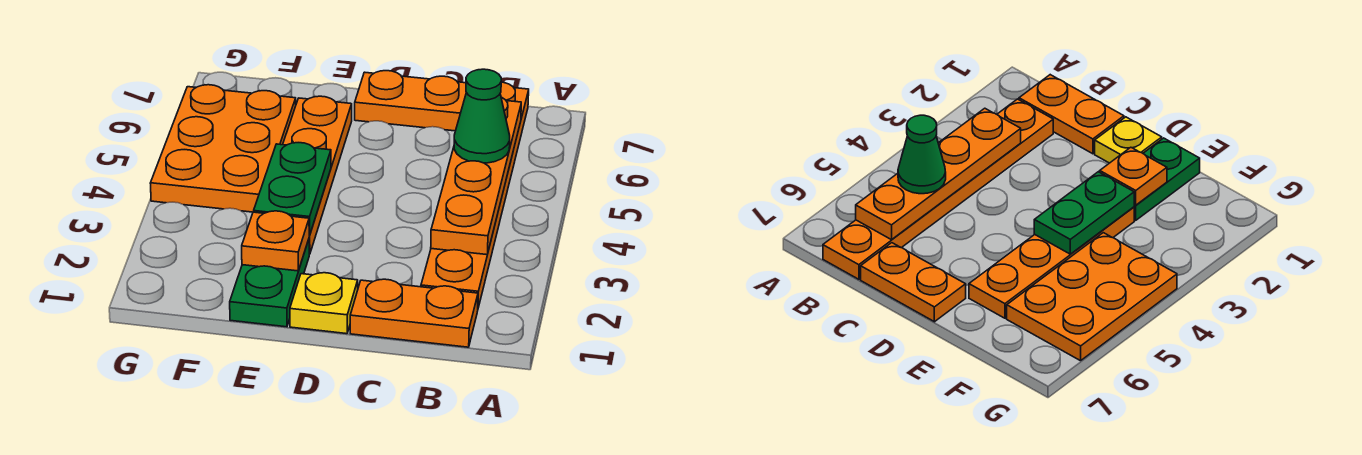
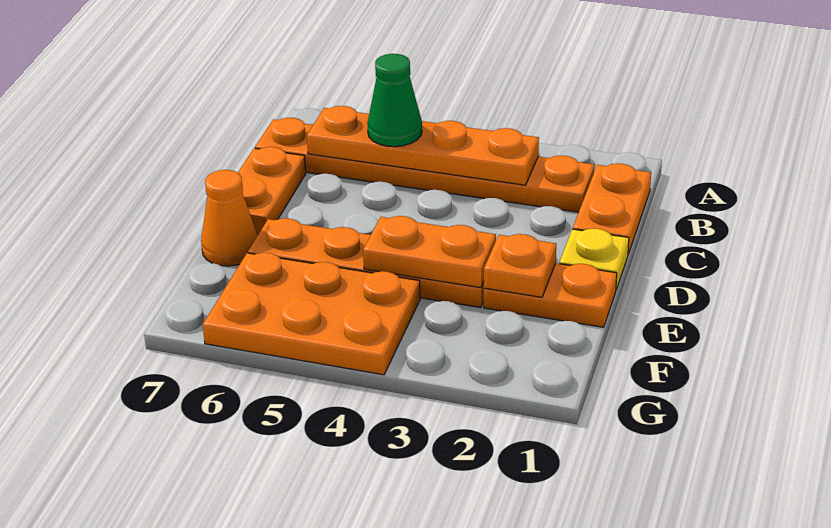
green plate E1:E2 level 1 -> orange plate E1:E2 level 1
green plate E3:E4 level 2 -> orange plate E3:E4 level 2
none -> orange cone E7 level 1

